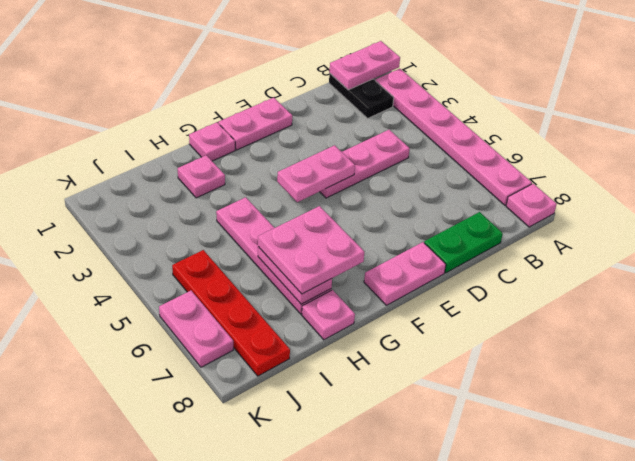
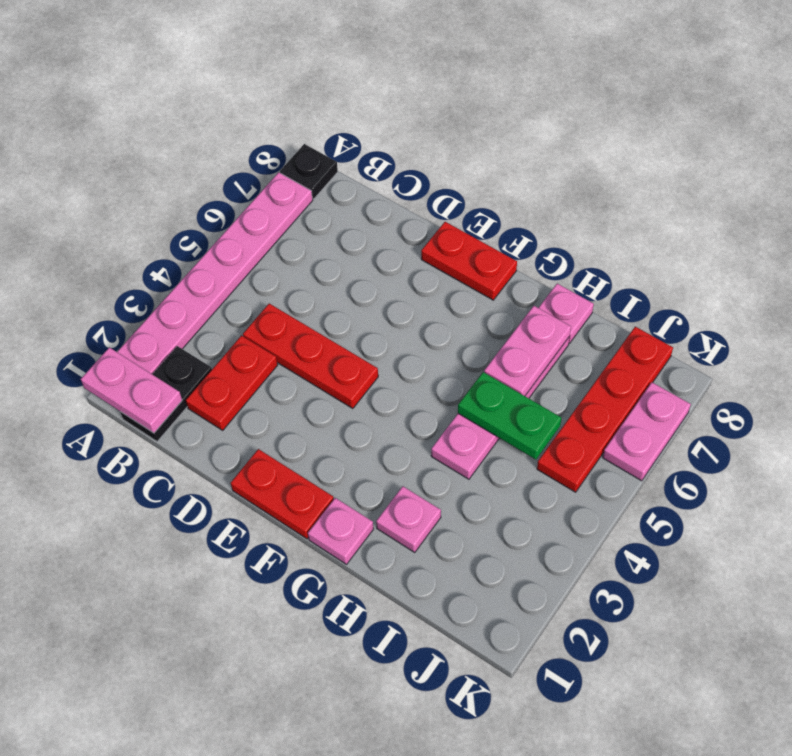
pink plate A8 level 1 -> black plate A8 level 1
none -> red plate C2:C3 level 1
pink plate C4:E4 level 1 -> red plate C4:E4 level 1
green plate C8:D8 level 1 -> green plate H5:I5 level 2
pink plate E1:F1 level 1 -> red plate E1:F1 level 1
pink plate E4:F4 level 2 -> none
pink plate E8:F8 level 1 -> red plate E8:F8 level 1
pink plate G6:H7 level 3 -> none

